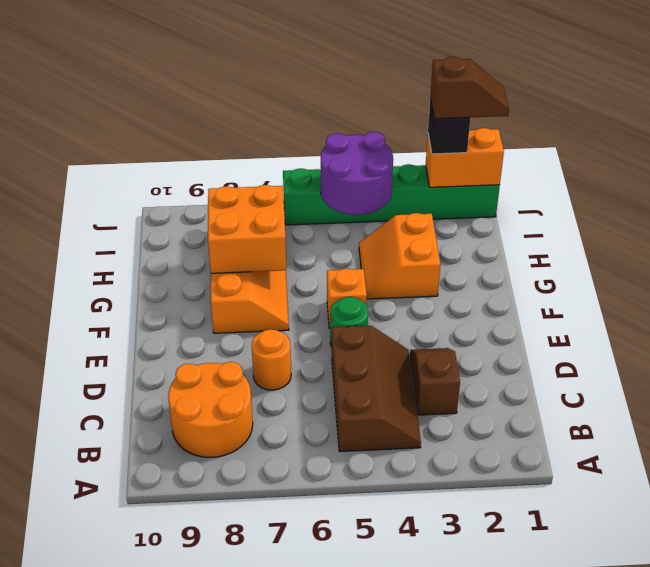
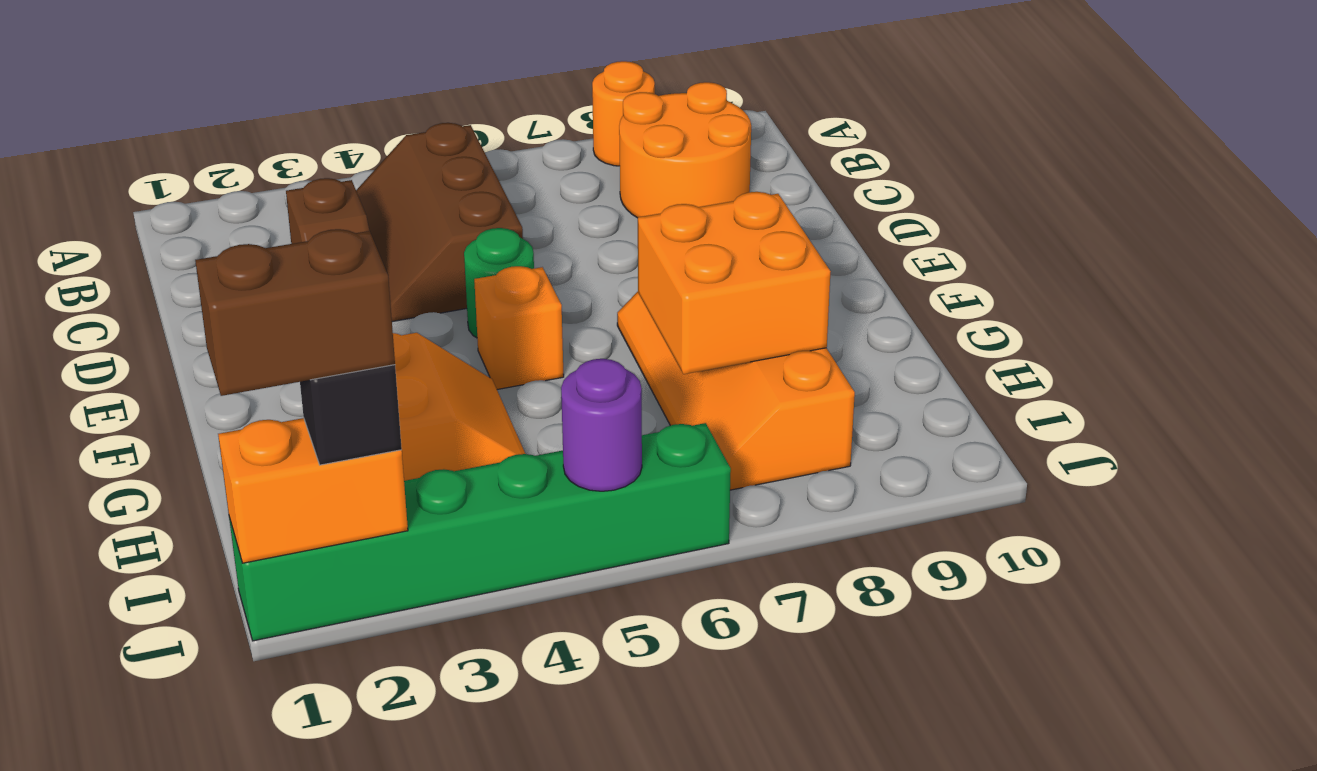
orange round brick D7 level 1 -> orange round brick A8 level 1
purple round brick I4:J5 level 2 -> purple round brick J5 level 2
brown slope J1:J2 level 4 top 2 -> brown brick J1:J2 level 4

